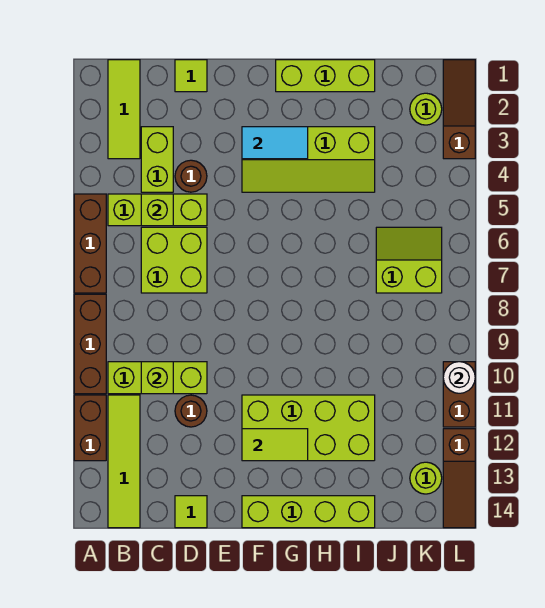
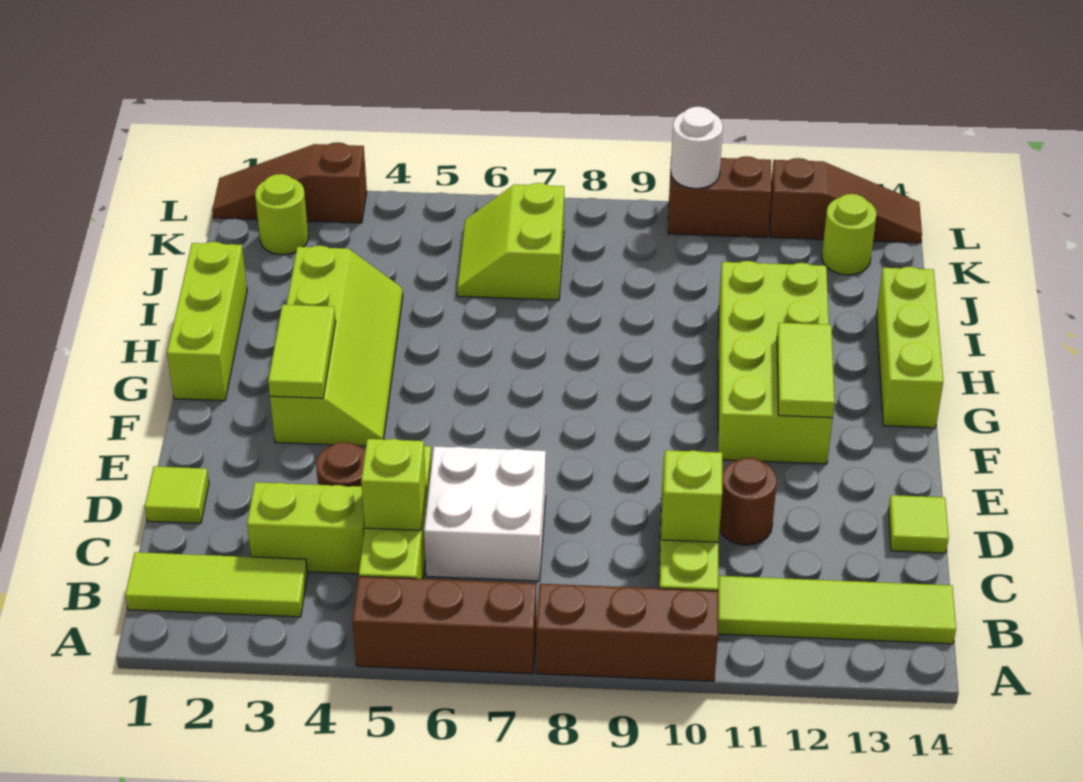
brown brick A11:A12 level 1 -> none
lime brick C6:D7 level 1 -> white brick C6:D7 level 1
cyan tile F3:G3 level 2 -> lime tile F3:G3 level 2
lime brick F14:I14 level 1 -> lime brick G14:I14 level 1

